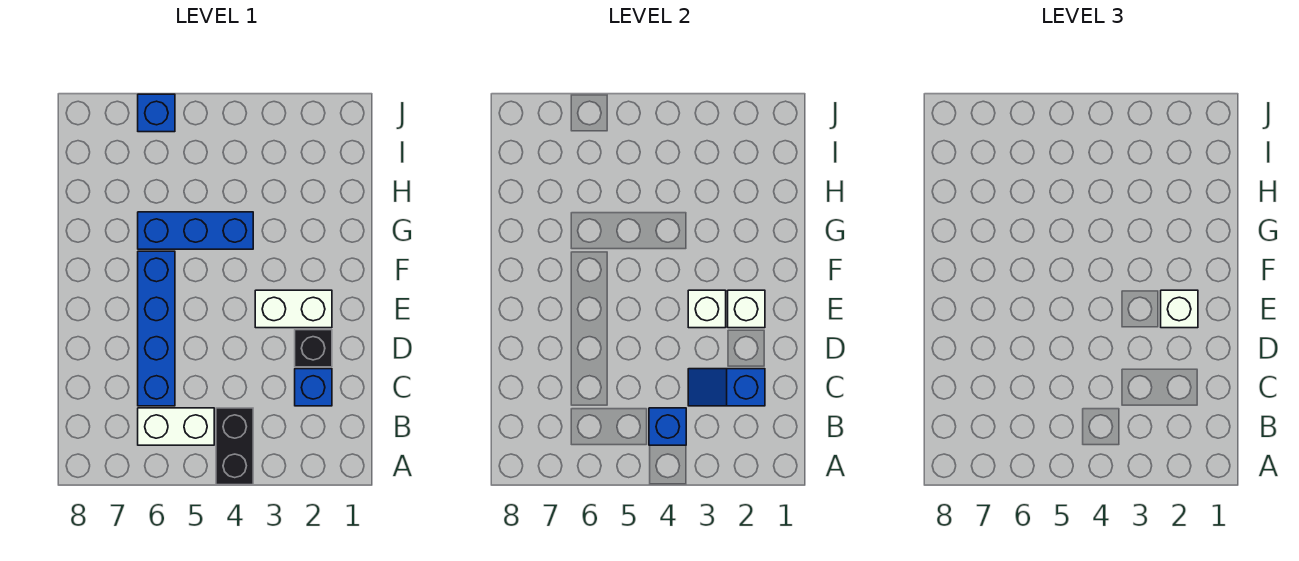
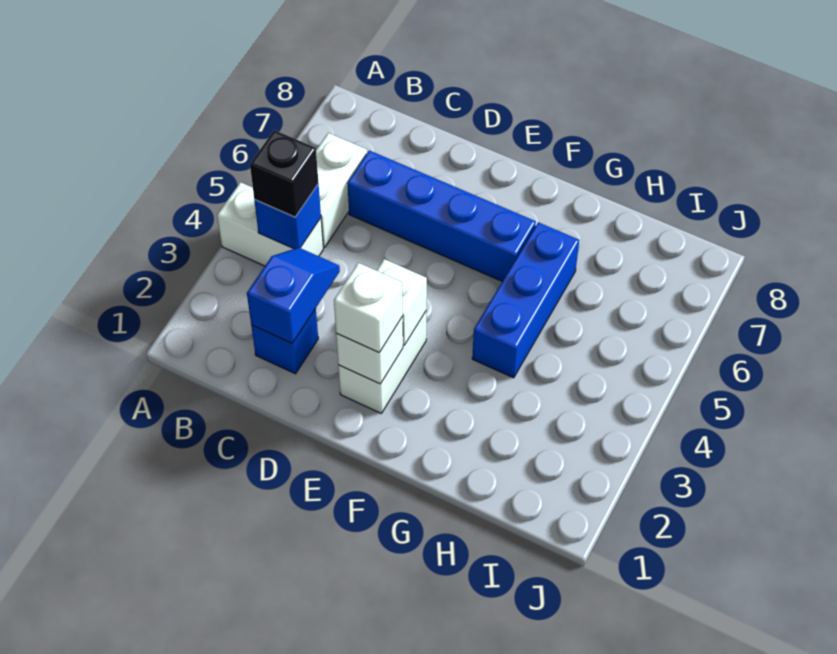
black brick A4:B4 level 1 -> white brick A4:B4 level 1
black brick D2 level 1 -> black brick B4 level 3
blue brick J6 level 1 -> none

